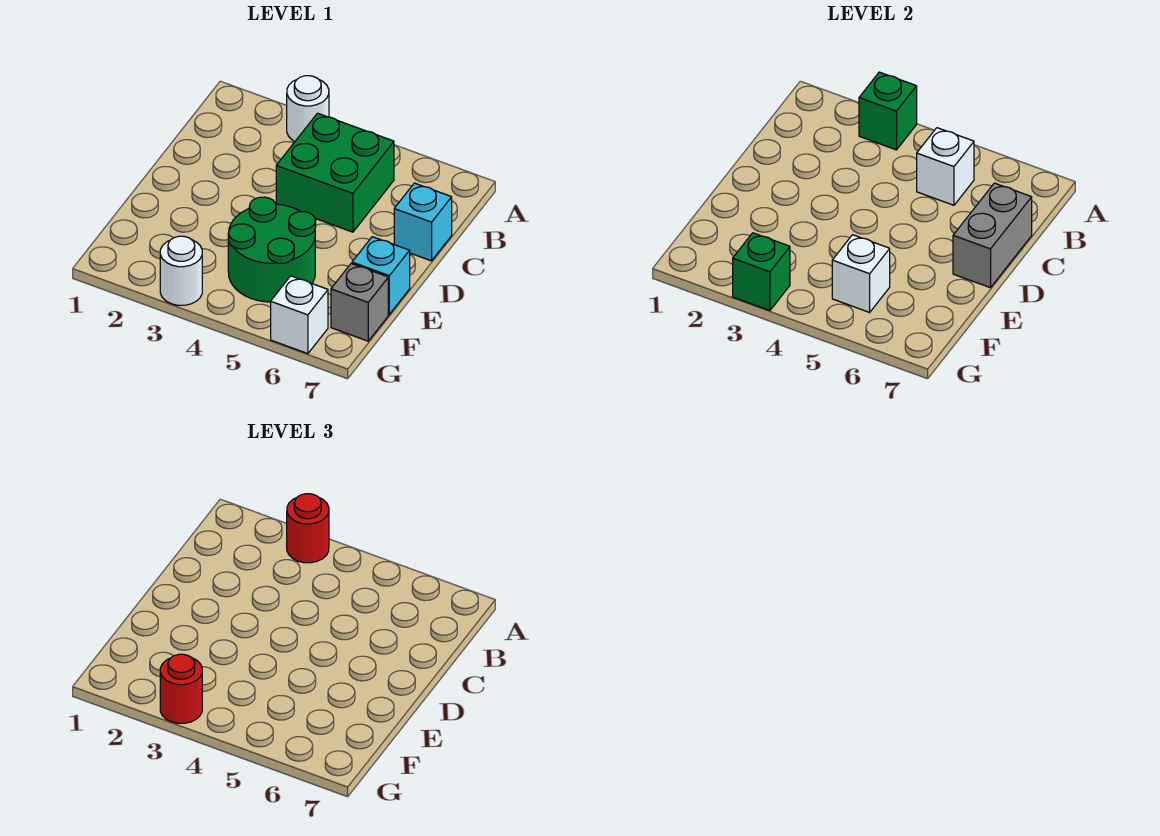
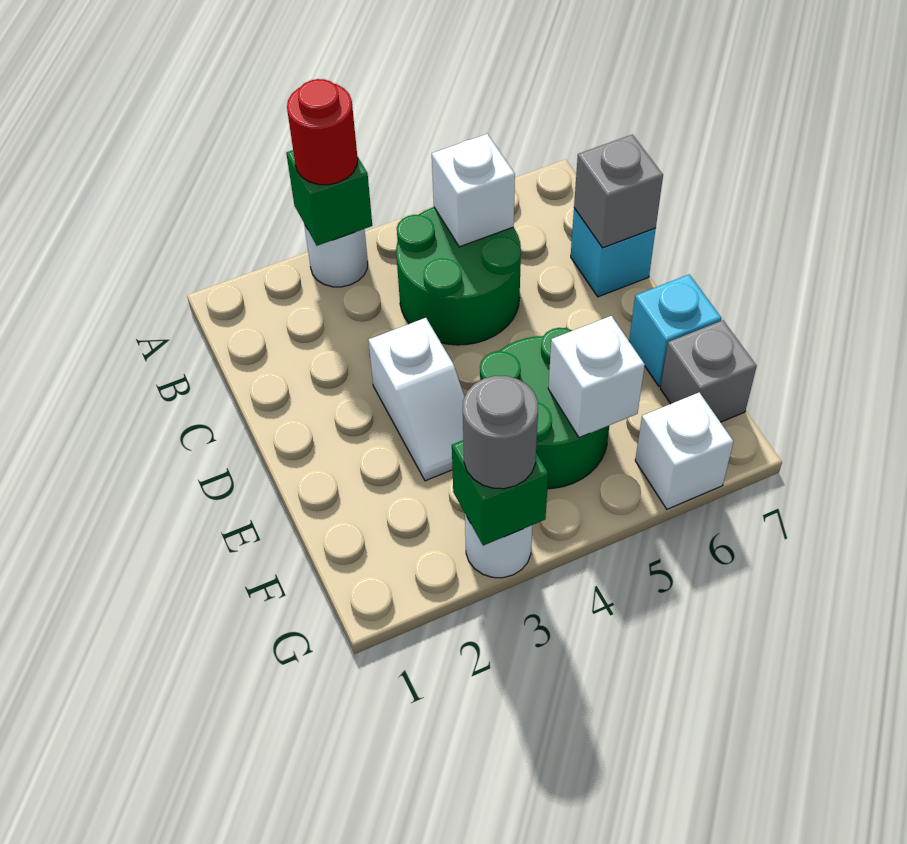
green brick B4:C5 level 1 -> green round brick B4:C5 level 1
grey brick C7:D7 level 2 -> grey brick C7 level 2
none -> white slope D3:E3 level 1 top D
red round brick G3 level 3 -> grey round brick G3 level 3

